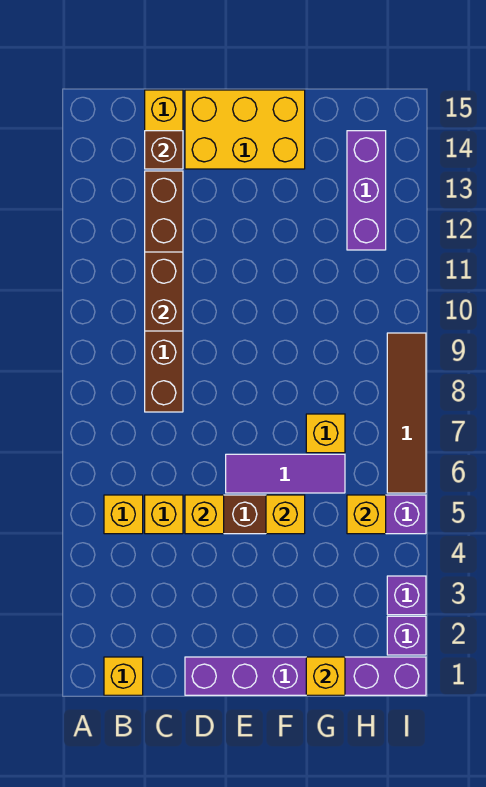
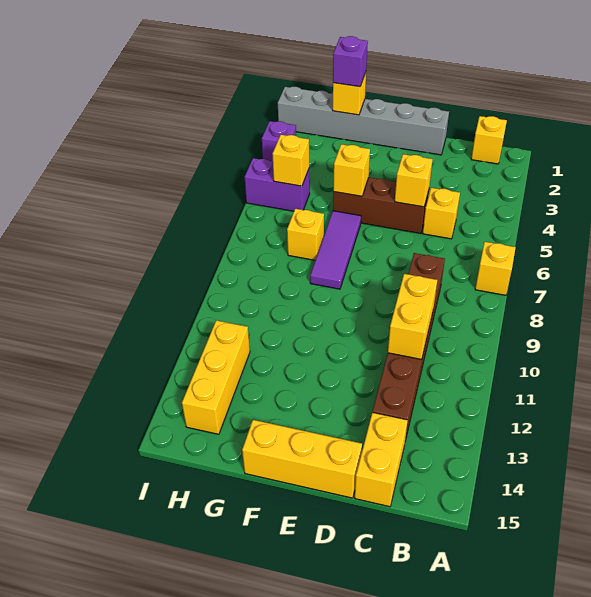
yellow brick B5 level 1 -> yellow brick A7 level 1
brown brick C10:C11 level 2 -> yellow brick C10:C11 level 2
brown brick C14 level 2 -> none
purple brick D1:I1 level 1 -> grey brick D1:I1 level 1
yellow brick D14:F15 level 1 -> yellow brick D15:F15 level 1
purple tile E6:G6 level 1 -> purple tile F6:F8 level 1
purple brick H12:H14 level 1 -> yellow brick H12:H14 level 1
purple brick I2 level 1 -> purple brick G1 level 3
brown tile I6:I9 level 1 -> none

